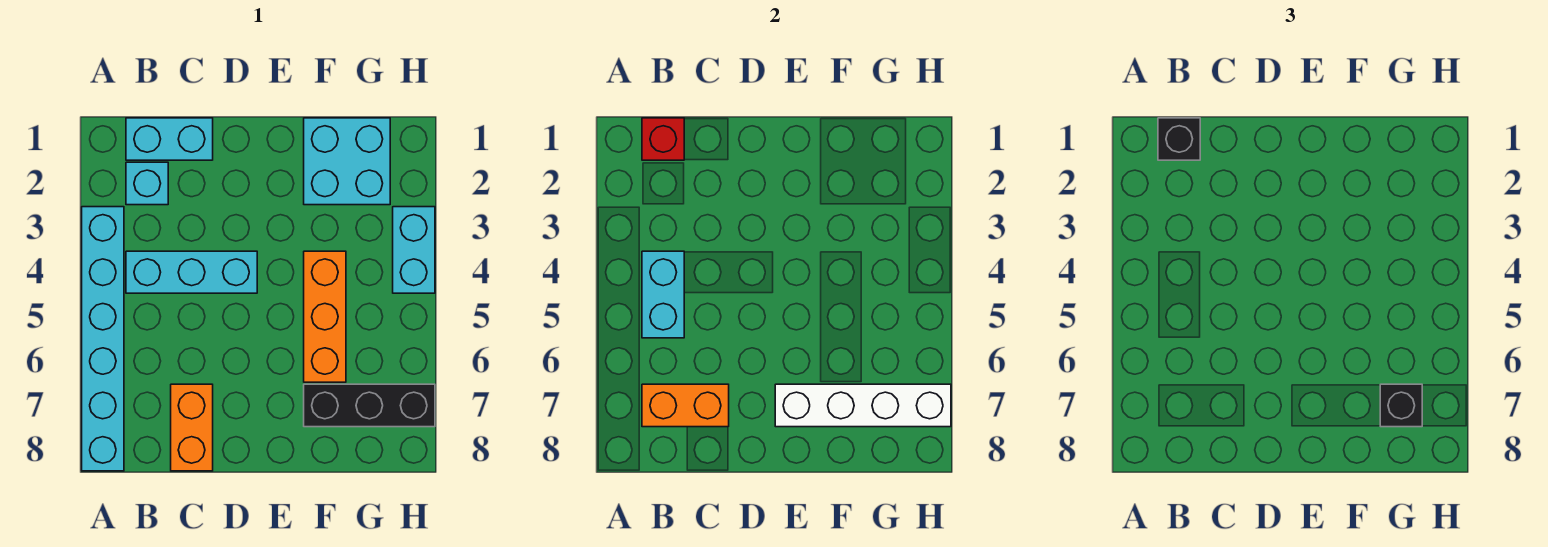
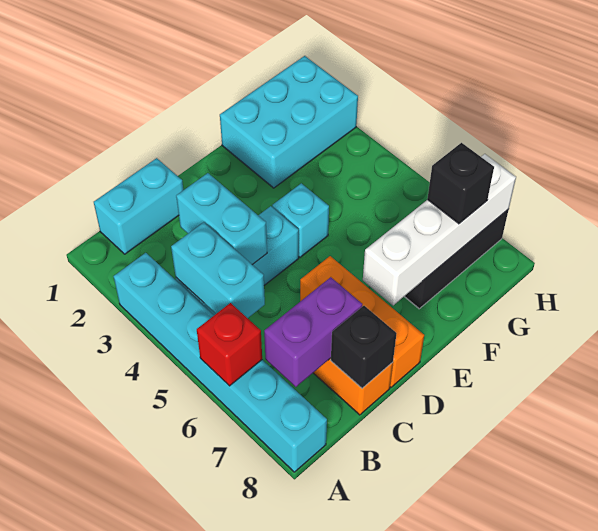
red brick B1 level 2 -> red brick A6 level 2
black brick B1 level 3 -> black brick C8 level 2
cyan brick B2 level 1 -> cyan brick E4 level 1
orange brick B7:C7 level 2 -> purple brick B7:C7 level 2
cyan brick F1:G2 level 1 -> cyan brick F1:H2 level 1
orange brick F4:F6 level 1 -> orange brick D6:D8 level 1
cyan brick H3:H4 level 1 -> cyan brick C3:C4 level 2

